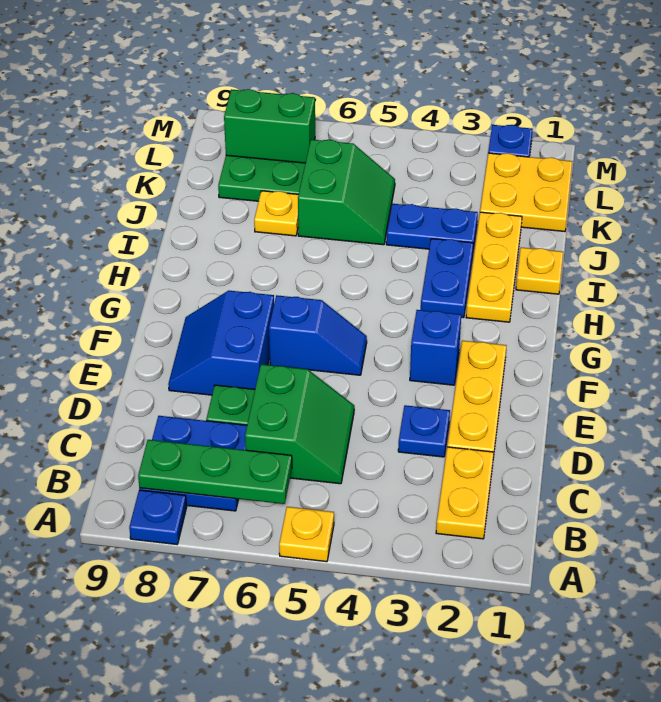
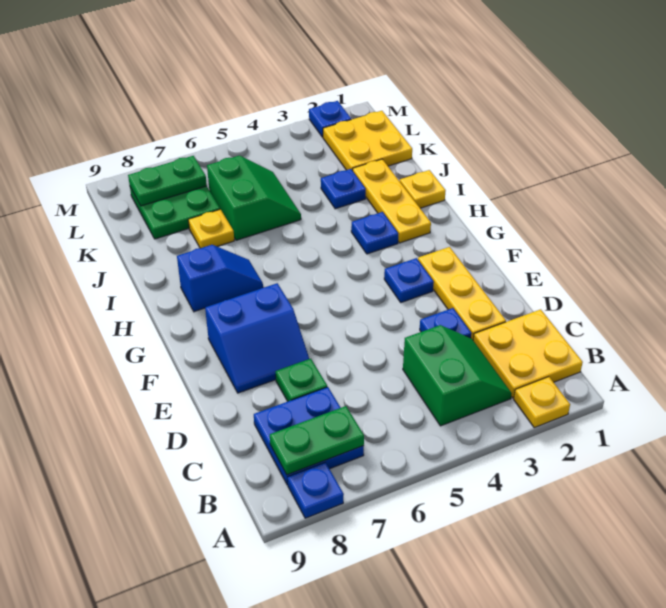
yellow plate A5 level 1 -> yellow plate A2 level 1
yellow plate B2:C2 level 1 -> yellow plate B1:C2 level 1
green plate B6:B8 level 2 -> green plate B7:B8 level 2
green slope C5:D6 level 1 top 6 -> green slope B3:C4 level 1 top 4
blue slope E7:F8 level 1 top 7 -> blue slope E7:F8 level 1 top F
blue brick F3 level 1 -> blue plate F3 level 1
blue slope F5:F6 level 1 top 6 -> blue slope H7:H8 level 1 top 8
blue plate H3:I3 level 1 -> blue plate H3 level 1
blue plate J3:J4 level 1 -> blue plate J3 level 1
green brick L7:L8 level 2 -> green plate L7:L8 level 2

